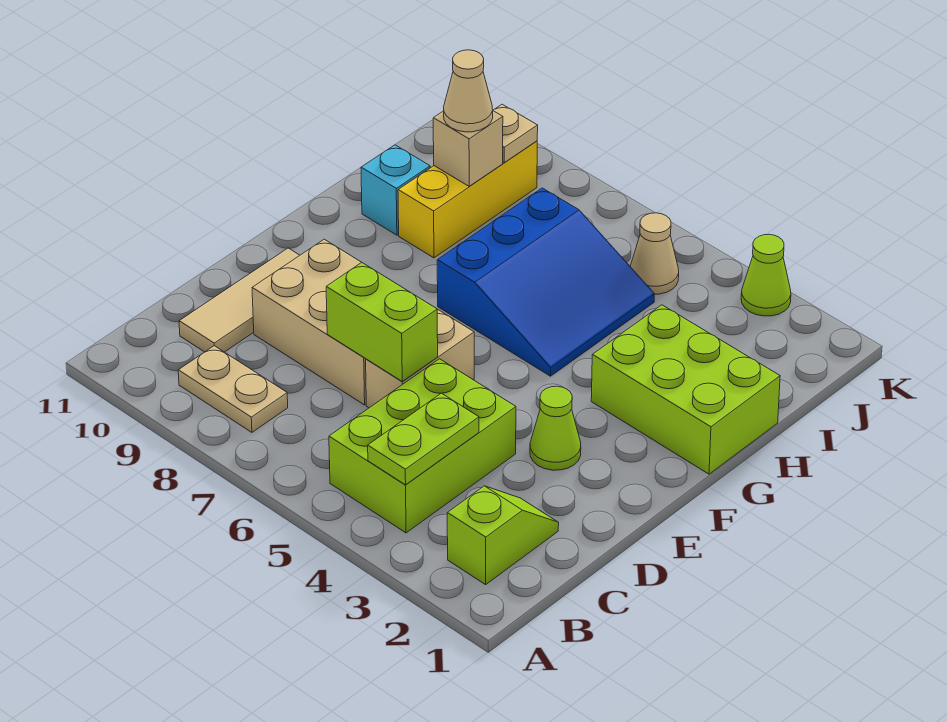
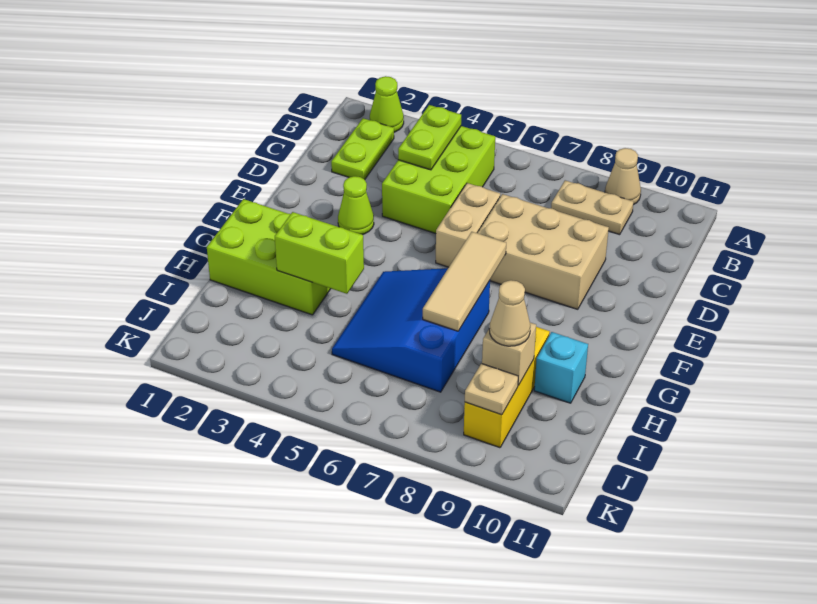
lime slope B2:C2 level 1 top B -> lime plate B2:C2 level 1
tan tile C10:E10 level 1 -> tan tile F7:H7 level 2
lime brick D6:D7 level 2 -> lime brick H3:H4 level 2
tan cone J5 level 1 -> tan cone A9 level 1
lime cone K3 level 1 -> lime cone A2 level 1

